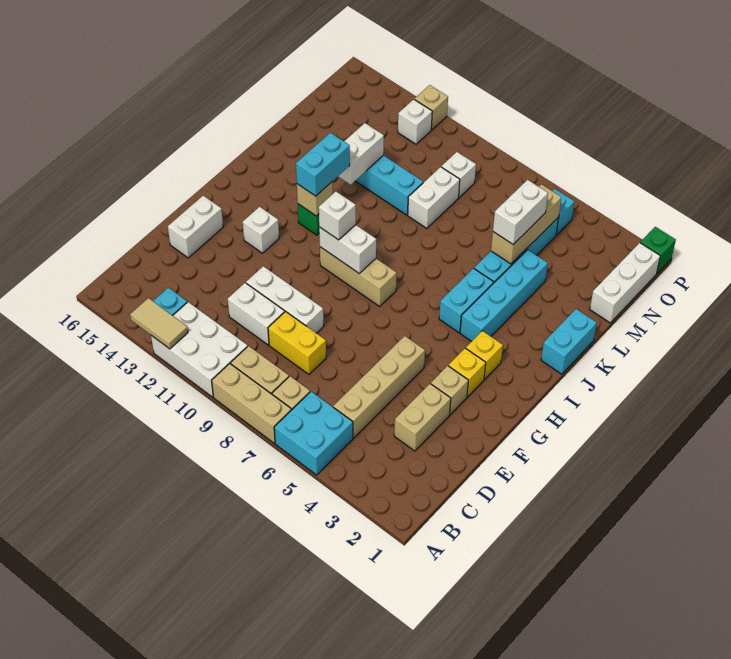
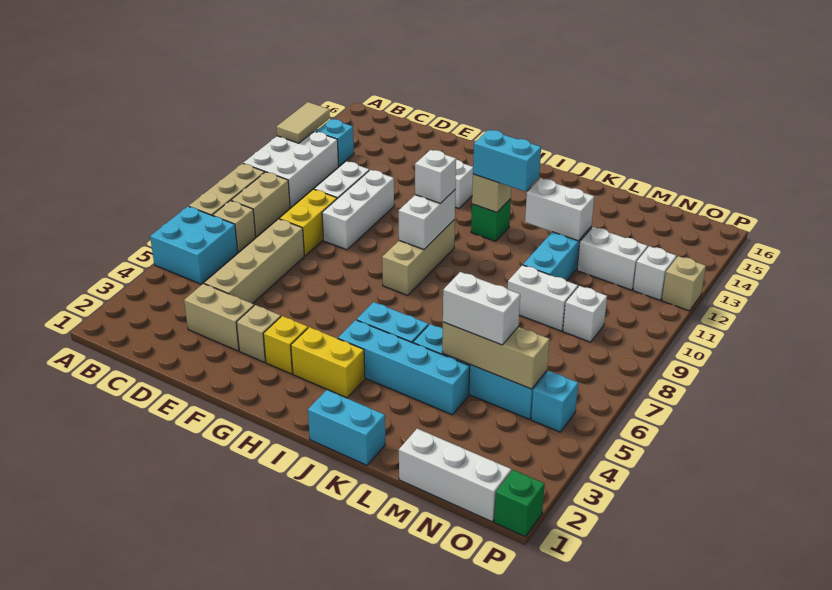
tan brick C5:F5 level 1 -> tan brick D4:D7 level 1
white brick E15:F15 level 1 -> white brick M12:N12 level 1
yellow brick H3 level 1 -> yellow brick H3:I3 level 1

